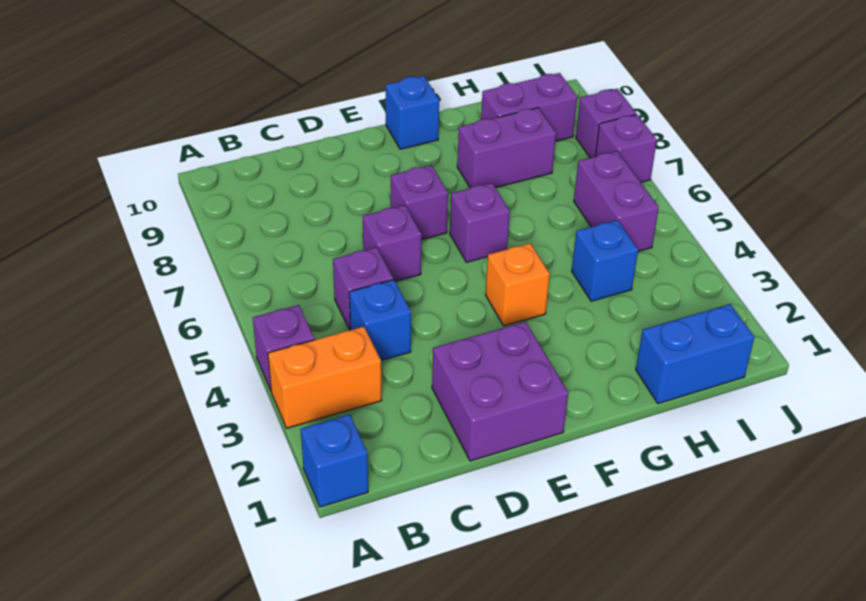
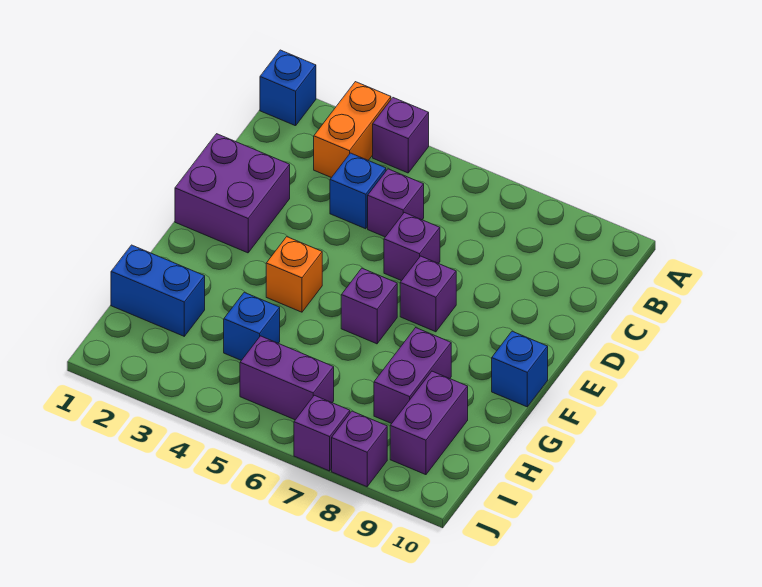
blue brick H1:I1 level 1 -> blue brick H1:H2 level 1

